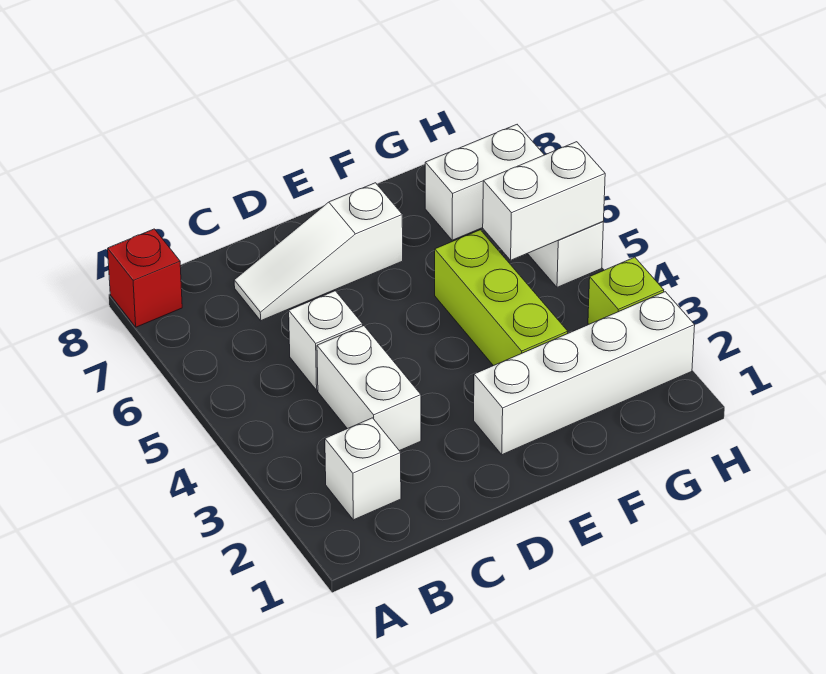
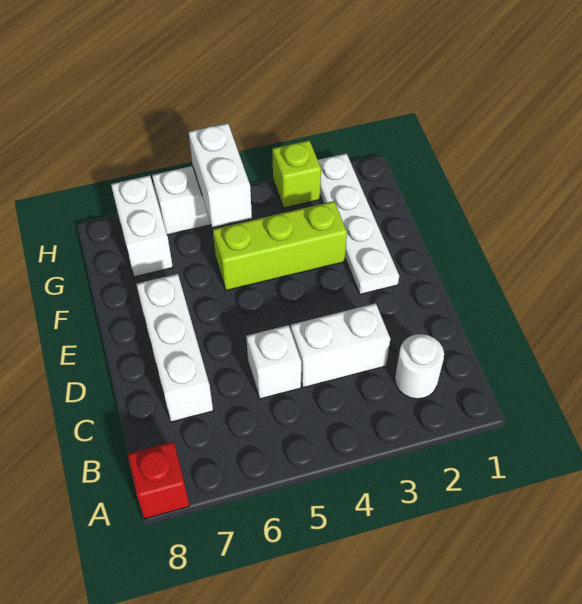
white brick B2 level 1 -> white round brick B2 level 1
white slope C7:E7 level 1 top E -> white brick C7:E7 level 1
white brick E2:H2 level 1 -> white plate E2:H2 level 1

